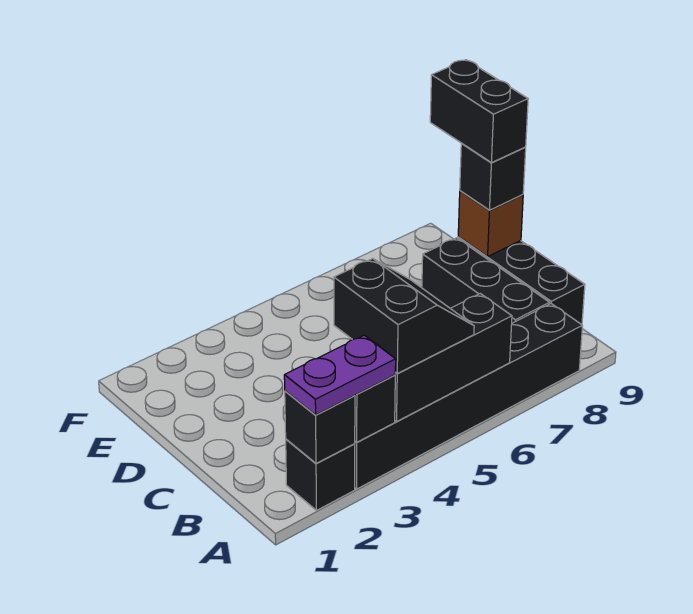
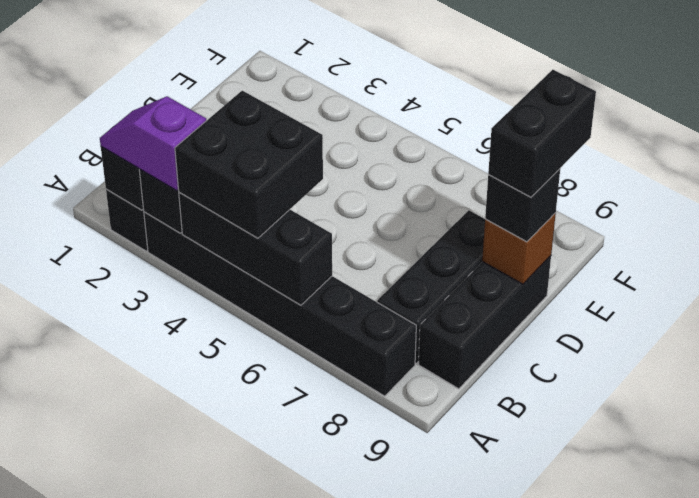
purple plate A2:A3 level 3 -> purple slope A2:A3 level 3 top 3
black slope A4:B5 level 3 top 4 -> black brick A4:B5 level 3

